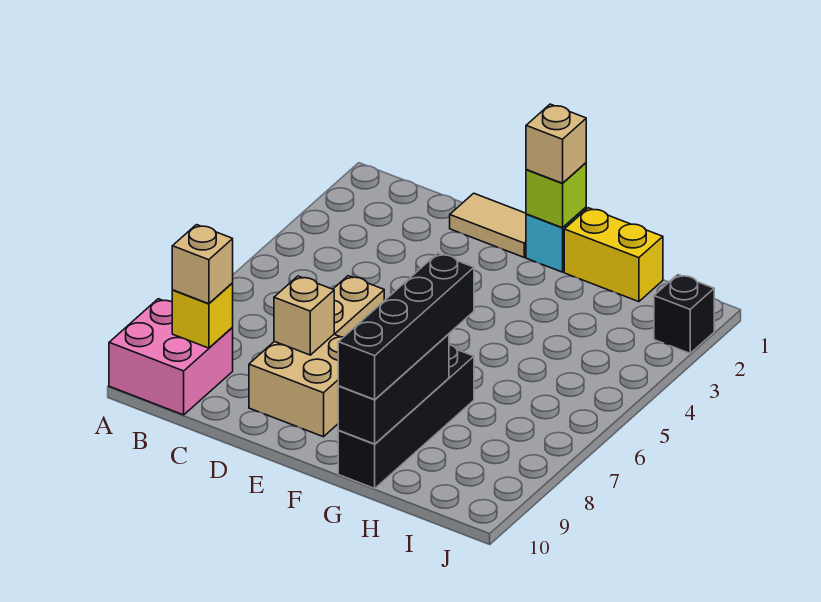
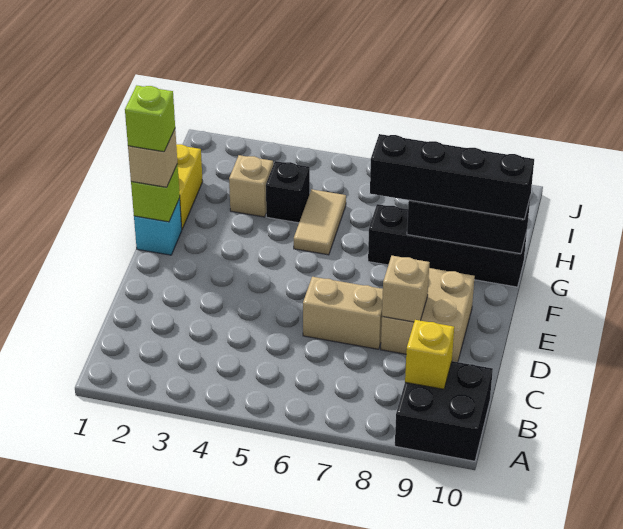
pink brick A9:B10 level 1 -> black brick A9:B10 level 1
tan brick B9 level 3 -> tan brick H3 level 1
tan tile D1:E1 level 1 -> tan tile G5:H5 level 1
none -> lime brick F1 level 4
black brick J2 level 1 -> black brick H4 level 1

